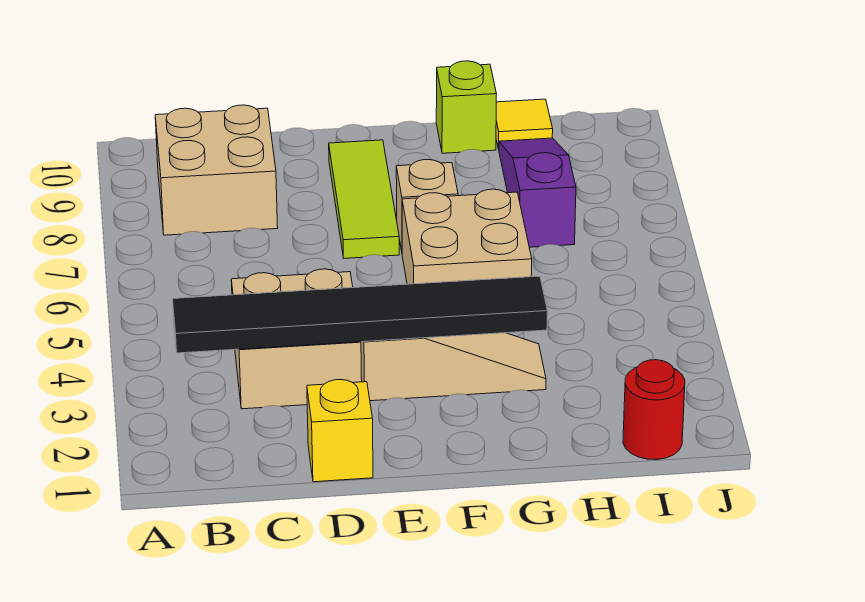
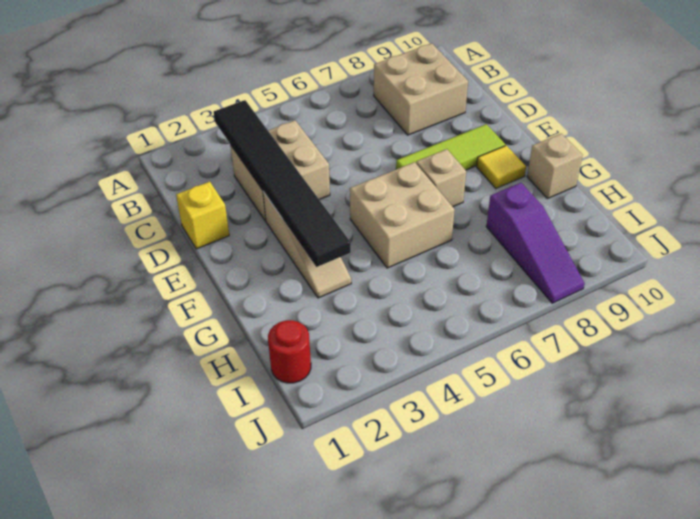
lime brick G10 level 1 -> tan brick G10 level 1
purple slope H7:H9 level 1 top 7 -> purple slope H8:J8 level 1 top H
yellow tile H10 level 1 -> yellow tile F9 level 1

